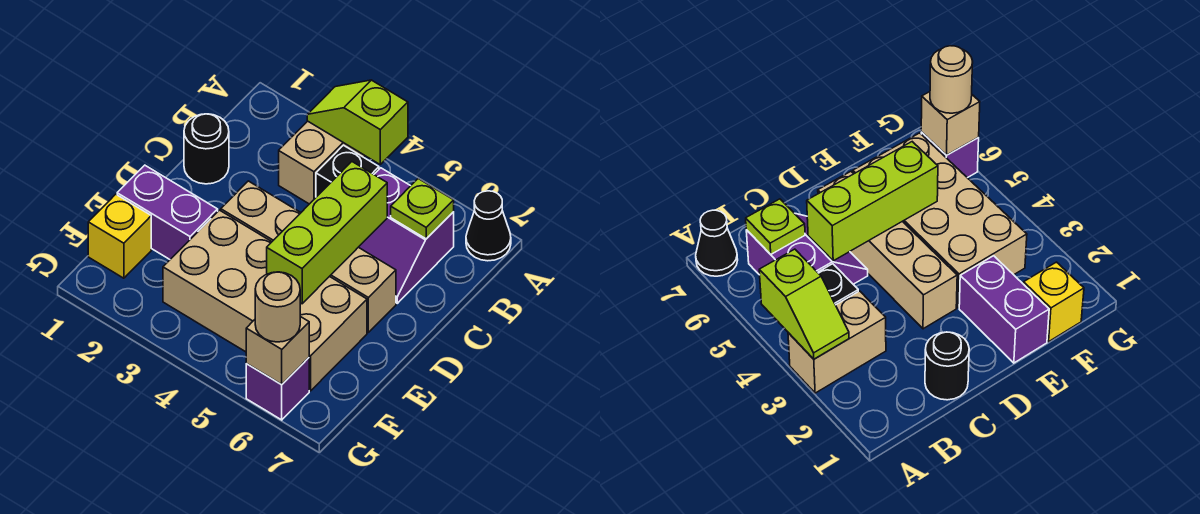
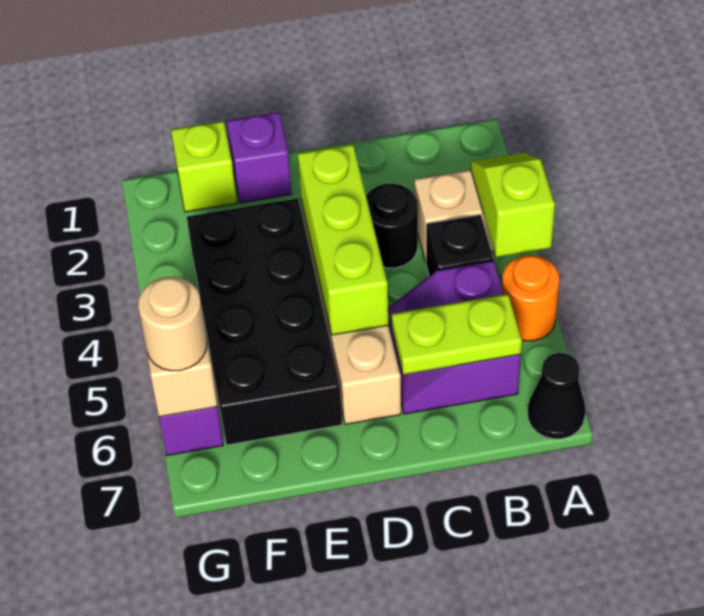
none -> orange round brick A5 level 1
lime plate B6 level 2 -> lime plate B6:C6 level 2
black round brick C1 level 1 -> black round brick C3 level 1
lime brick C5:E5 level 2 -> lime brick D3:D5 level 2
purple brick E1:E2 level 1 -> purple brick E1 level 1
tan brick E3:F6 level 1 -> black brick E3:F6 level 1
yellow brick F1 level 1 -> lime brick F1 level 1

